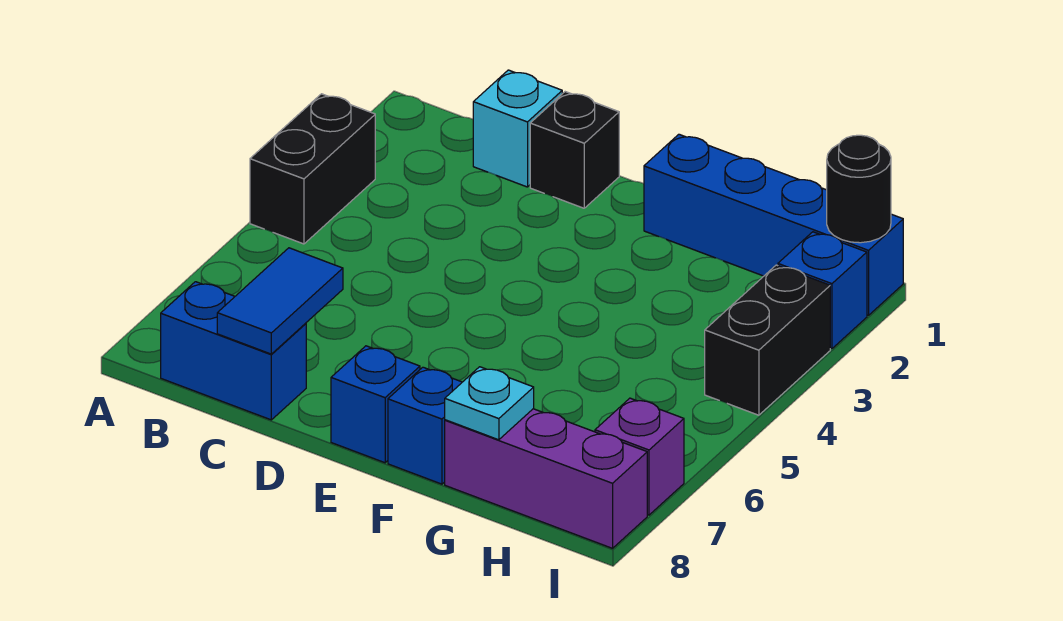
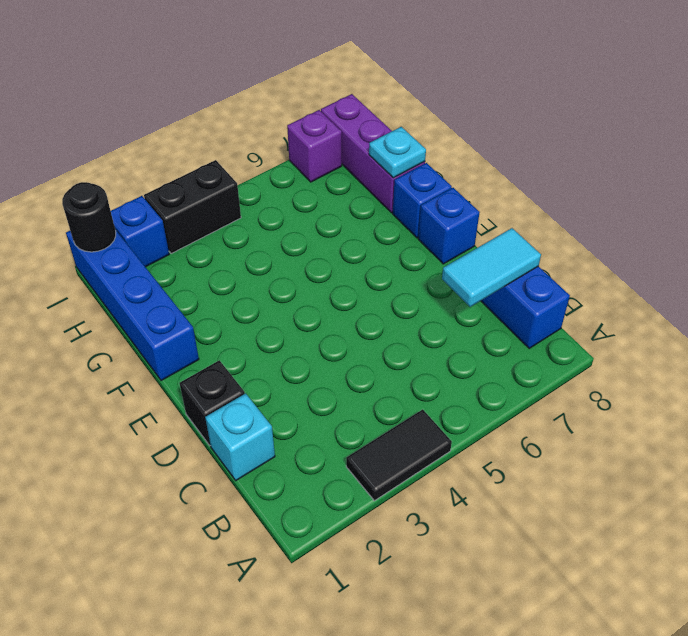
black brick A3:A4 level 1 -> black tile A3:A4 level 1
blue tile C7:C8 level 2 -> cyan tile C7:C8 level 2

